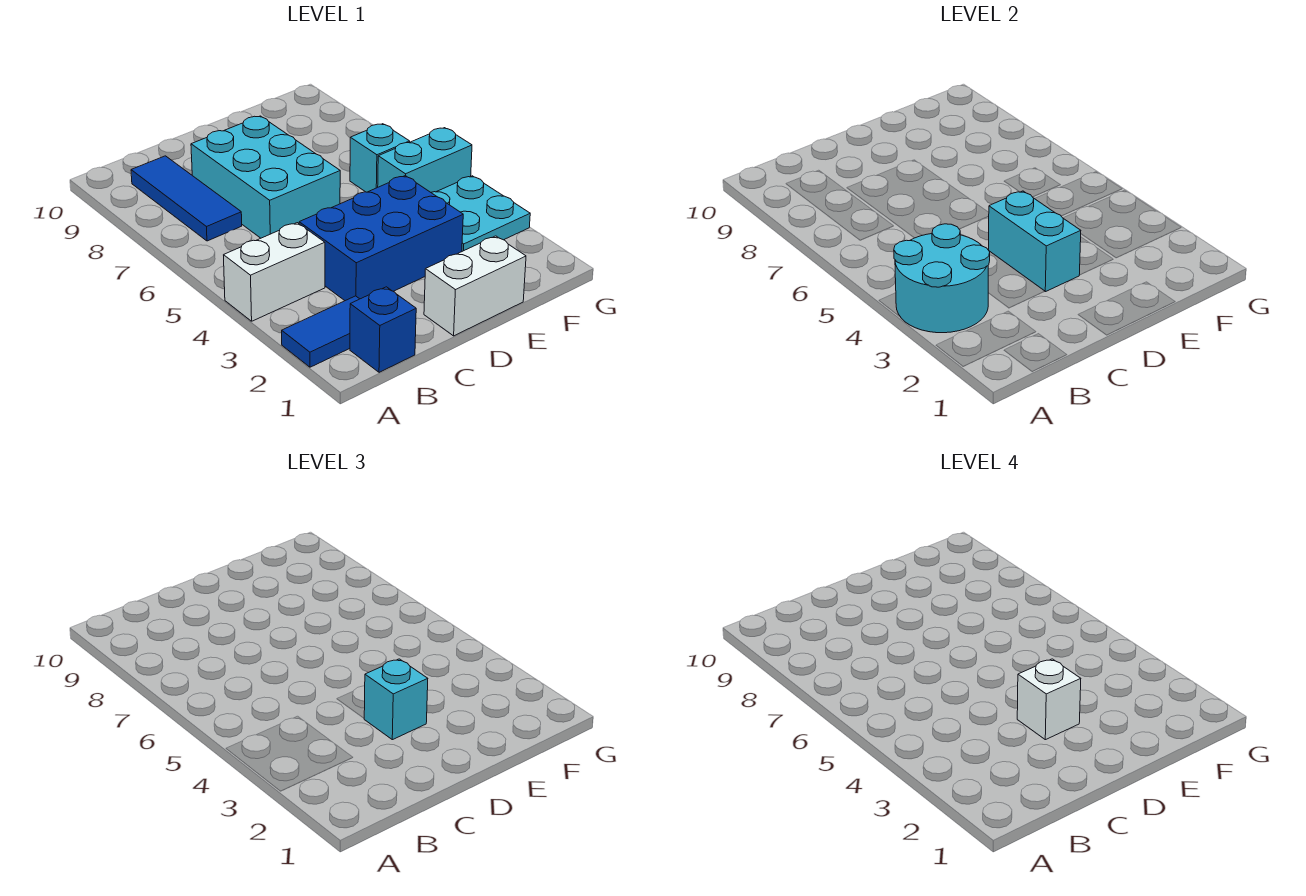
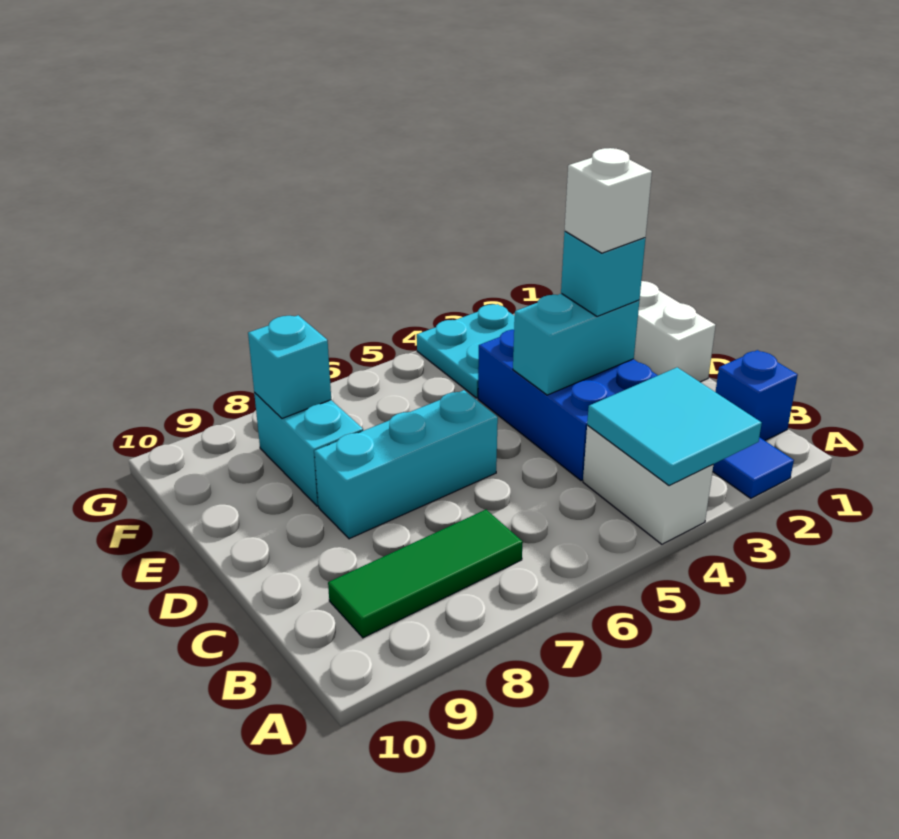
cyan round brick A3:B4 level 2 -> cyan tile A3:B4 level 2
blue tile B7:B9 level 1 -> green tile B7:B9 level 1
cyan brick C6:D8 level 1 -> cyan brick D6:D8 level 1
cyan brick F5:G5 level 1 -> cyan brick E8:F8 level 1
cyan brick F6 level 1 -> cyan brick F8 level 2

